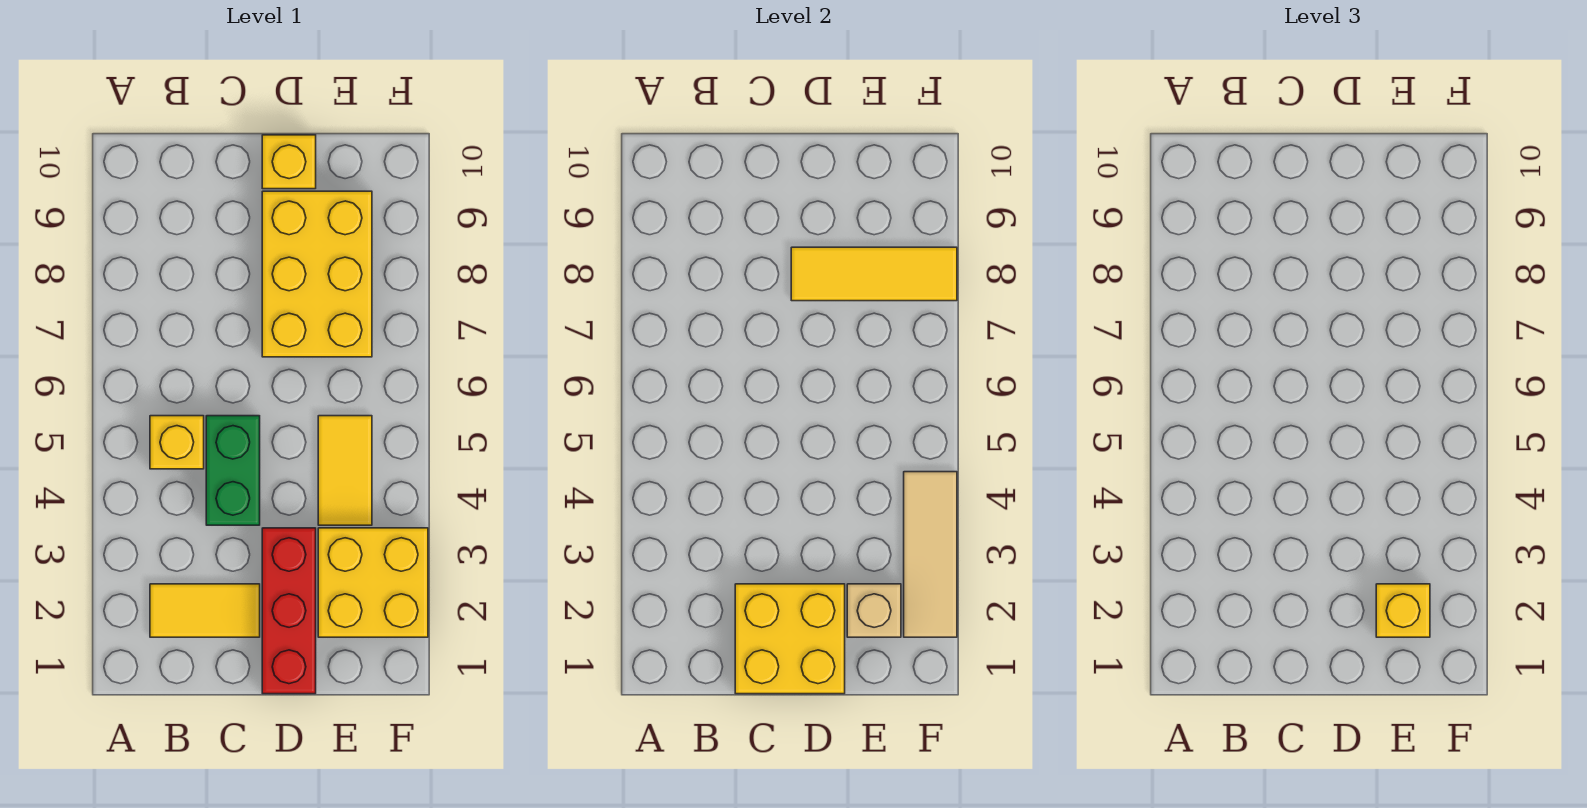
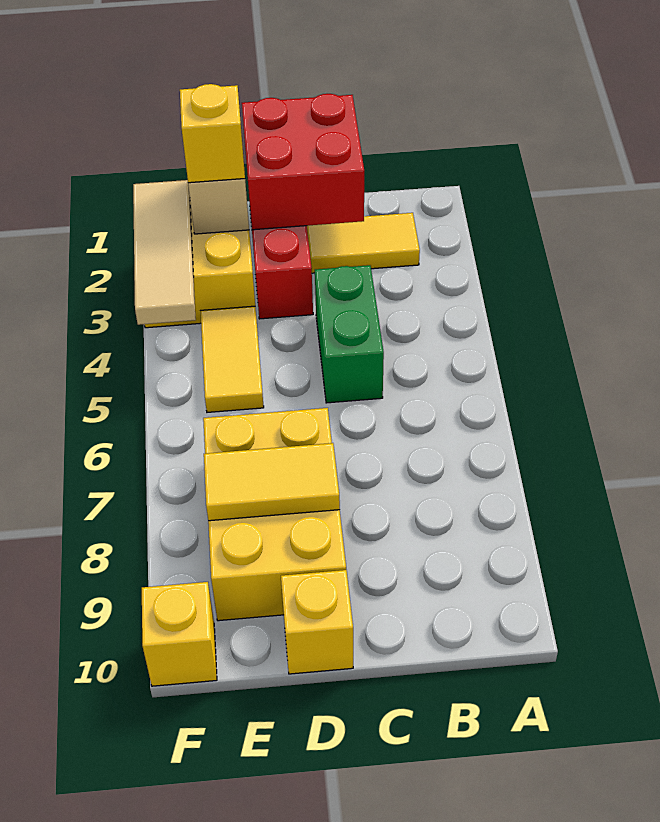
yellow brick B5 level 1 -> yellow brick F10 level 1
yellow brick C1:D2 level 2 -> red brick C1:D2 level 2
yellow tile D8:F8 level 2 -> yellow tile D8:E8 level 2

